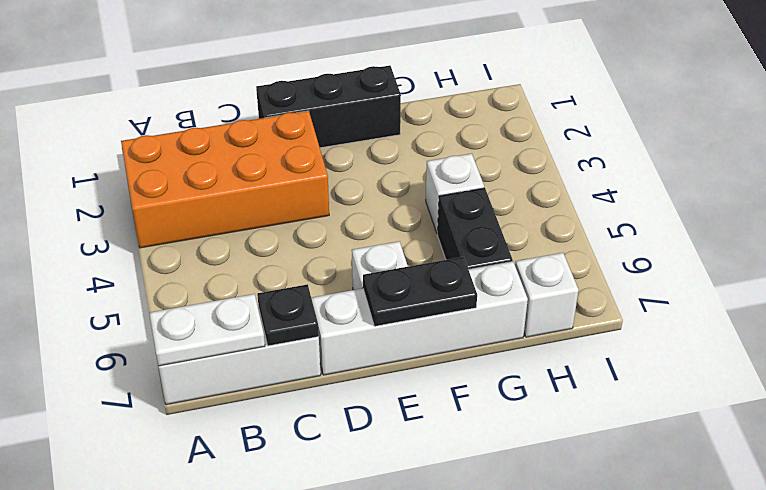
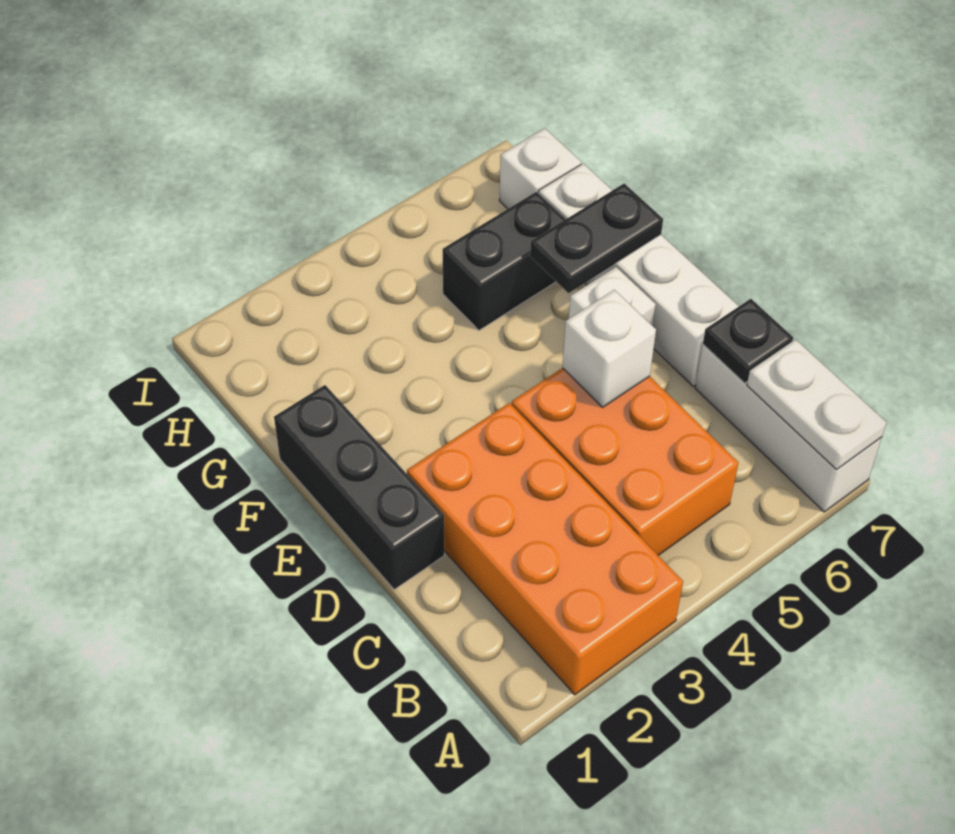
none -> orange brick B4:D5 level 1
black plate E7:F7 level 2 -> black plate F6:F7 level 2
white brick G4 level 1 -> white brick D5 level 2

